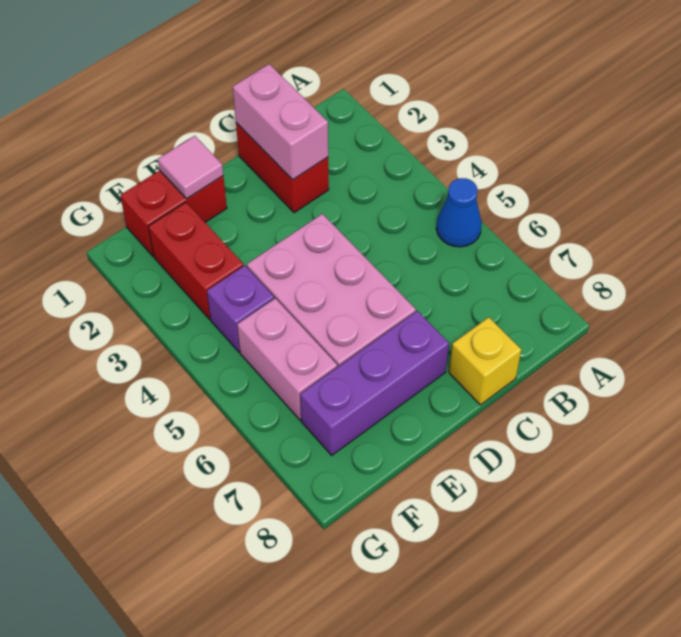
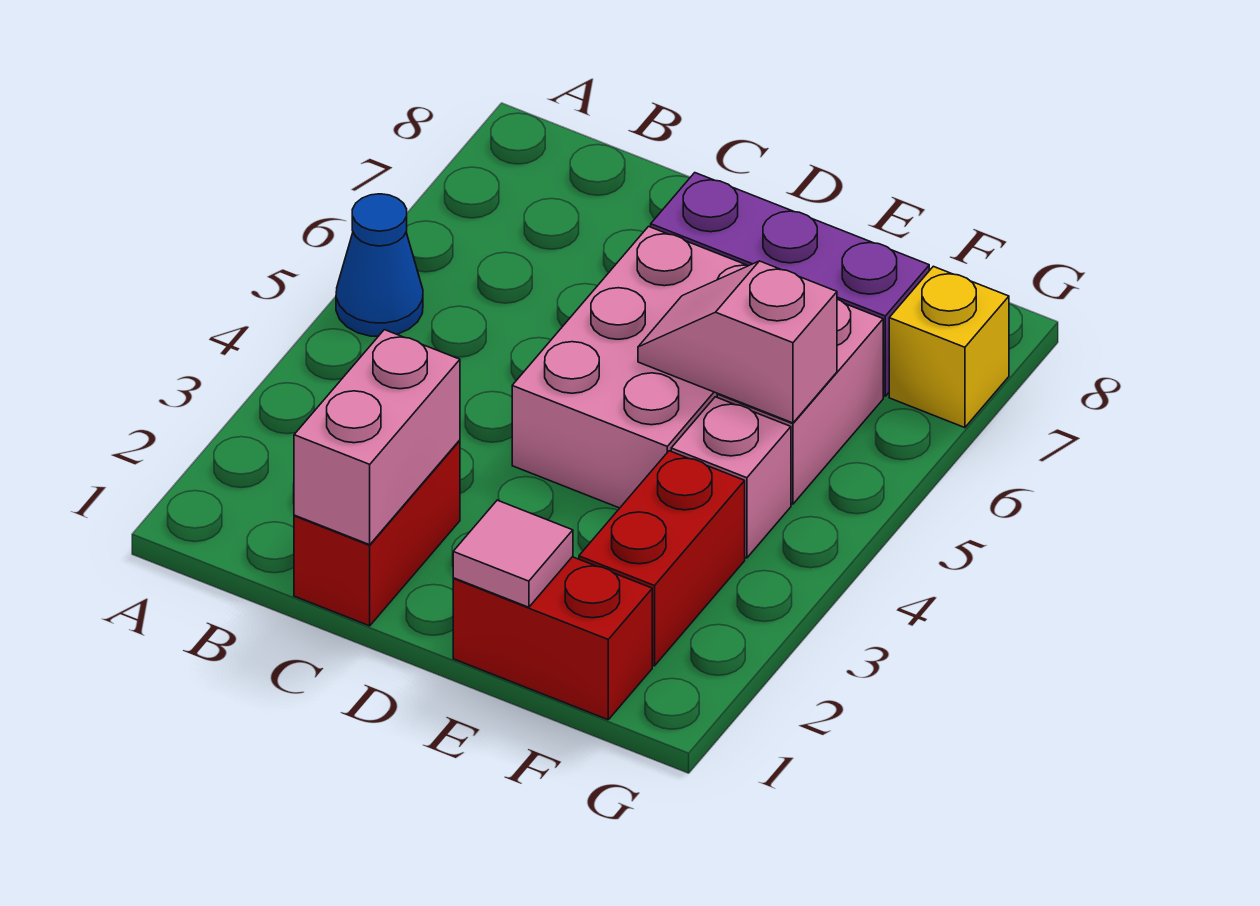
yellow brick C8 level 1 -> yellow brick G7 level 1
none -> pink slope E5:F5 level 2 top F
purple brick F4 level 1 -> pink brick F4 level 1

